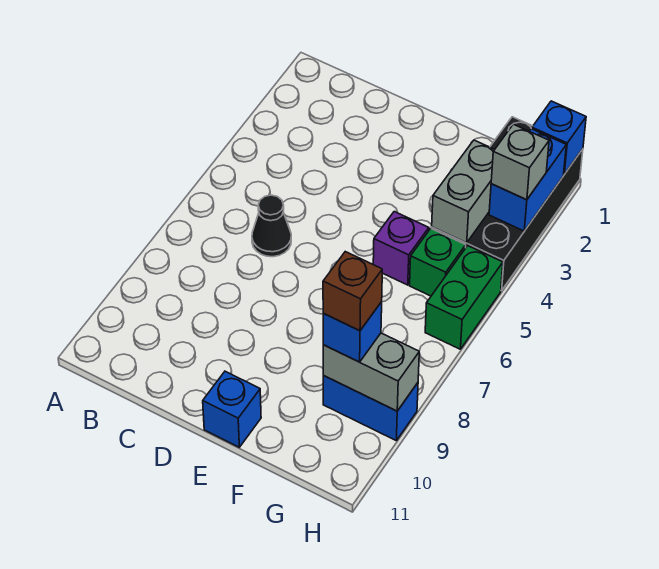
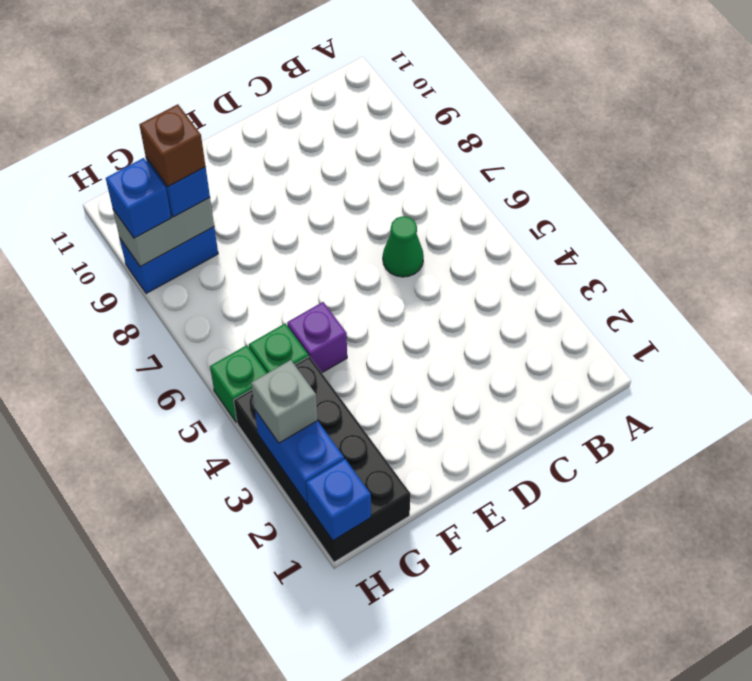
black cone C6 level 1 -> green cone C6 level 1
blue brick E11 level 1 -> blue brick H9 level 3
grey brick G3:G4 level 2 -> none
green brick H5:H6 level 1 -> green brick H5 level 1

